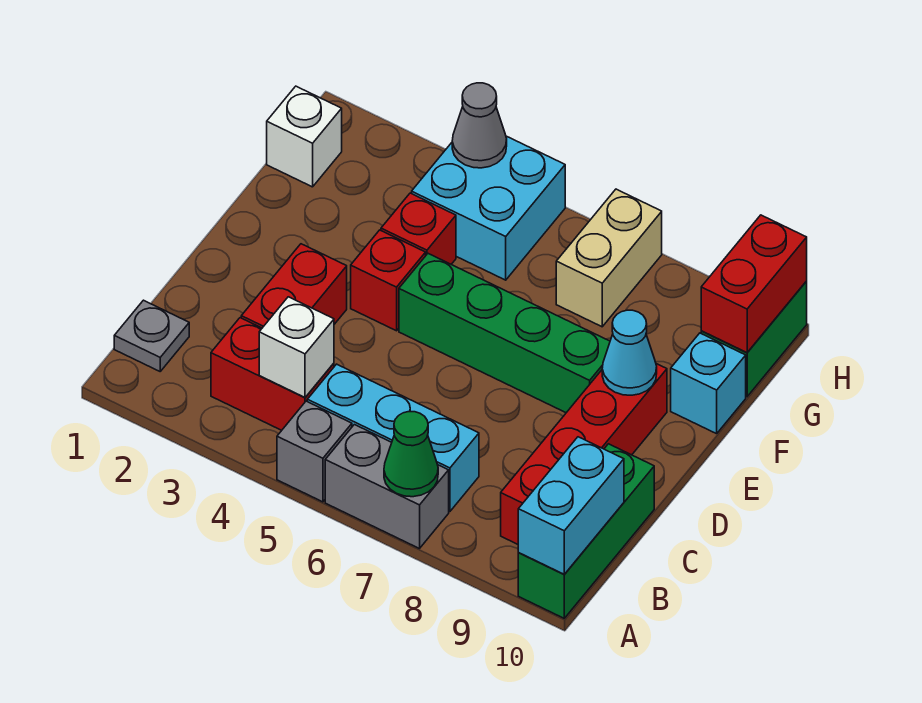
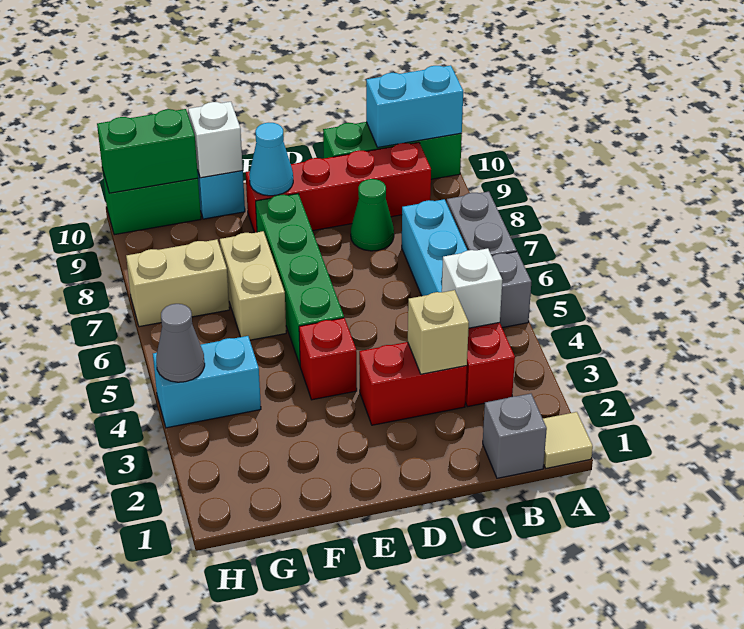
none -> tan tile A1 level 1
green cone A7 level 2 -> green cone C8 level 1
grey plate B1 level 1 -> grey brick B1 level 1
none -> tan brick C3 level 2
red brick F4 level 1 -> none
none -> tan brick F6:F7 level 1
white brick G1 level 1 -> white brick F10 level 2
cyan brick G4:H5 level 1 -> cyan brick G4:H4 level 1
red brick G10:H10 level 2 -> green brick G10:H10 level 2

